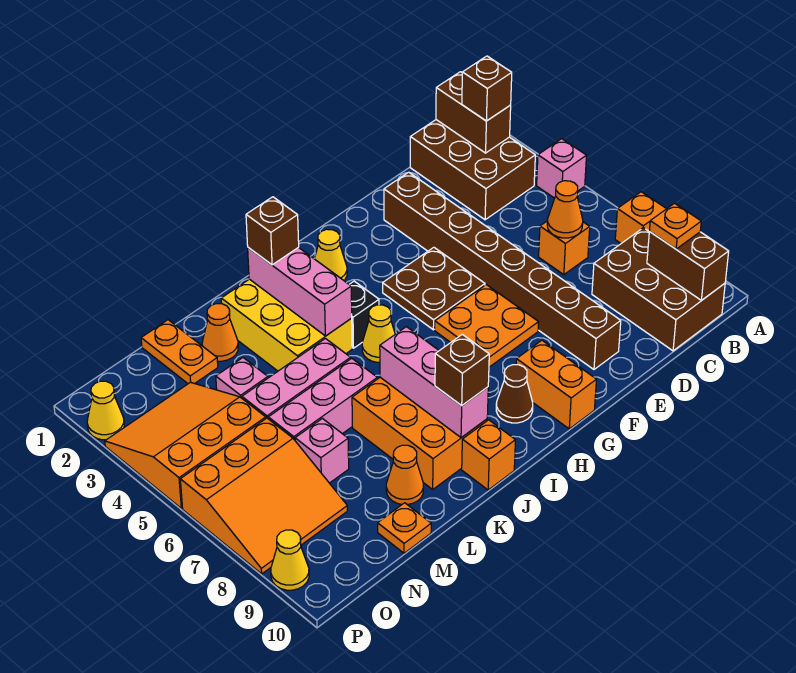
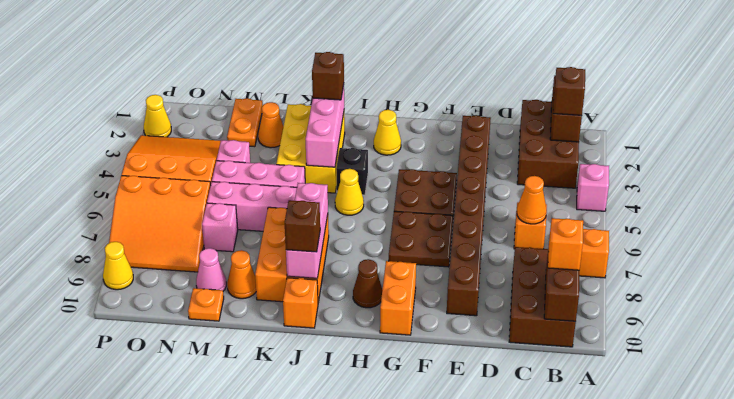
orange plate B9 level 3 -> orange brick B9 level 3
orange plate F6:G7 level 1 -> brown plate F6:G7 level 1
none -> pink cone M9 level 1

